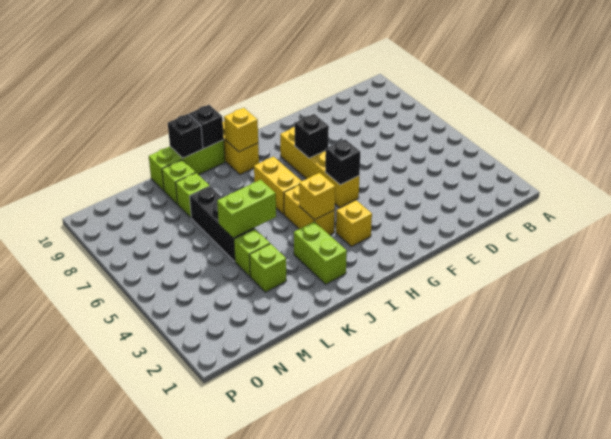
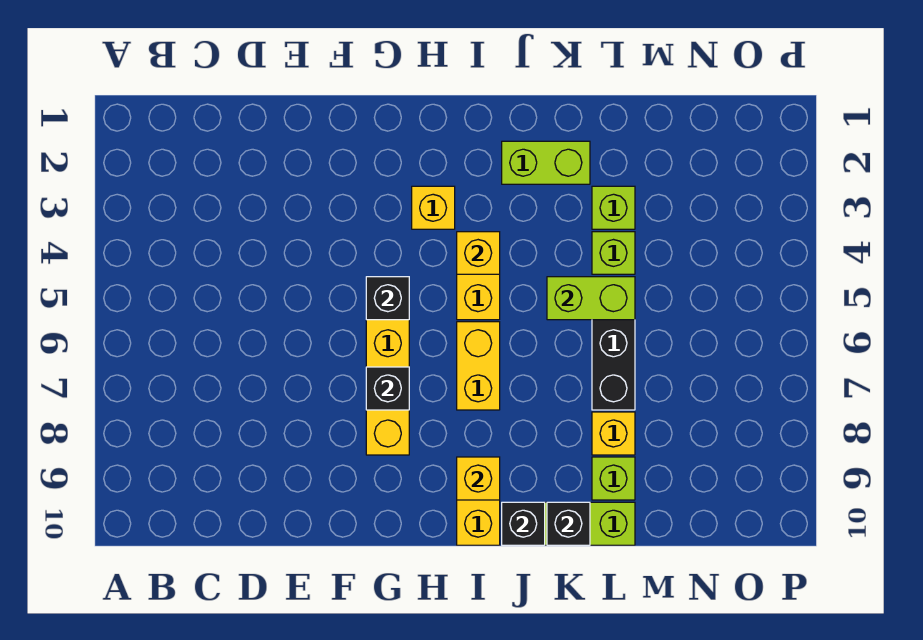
lime brick J2:J3 level 1 -> lime brick J2:K2 level 1
lime brick L8 level 1 -> yellow brick L8 level 1

